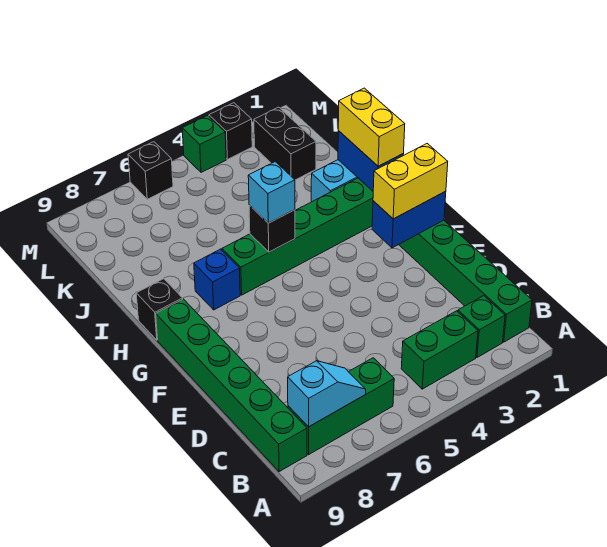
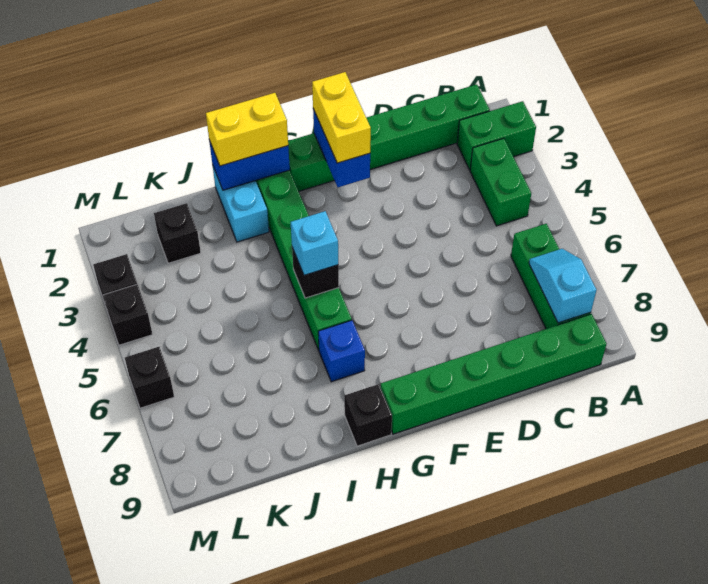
green brick B2 level 1 -> green brick A2:B2 level 1
black brick K2:L2 level 1 -> black brick K2 level 1
green brick M4 level 1 -> black brick M4 level 1

